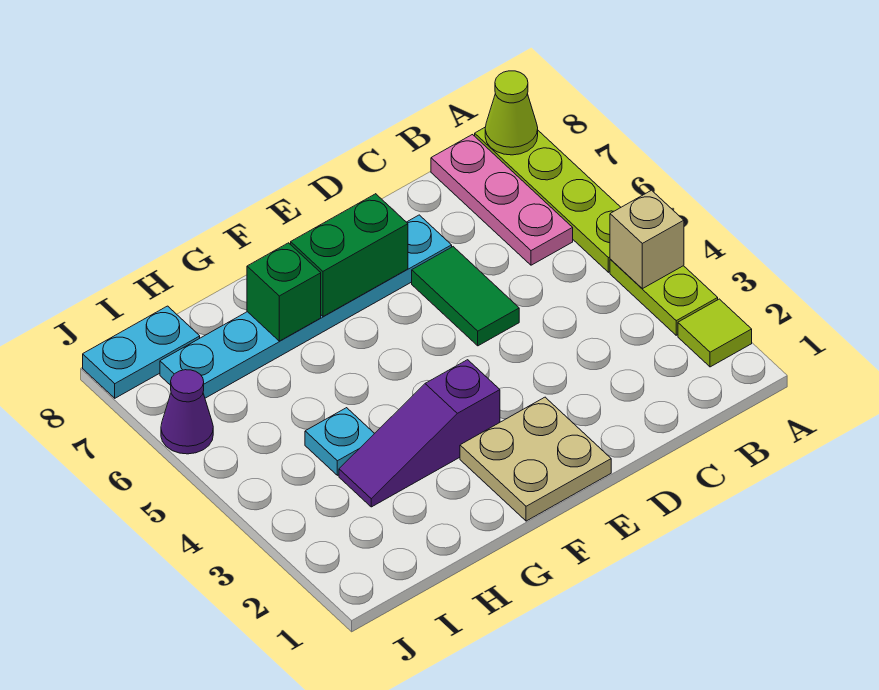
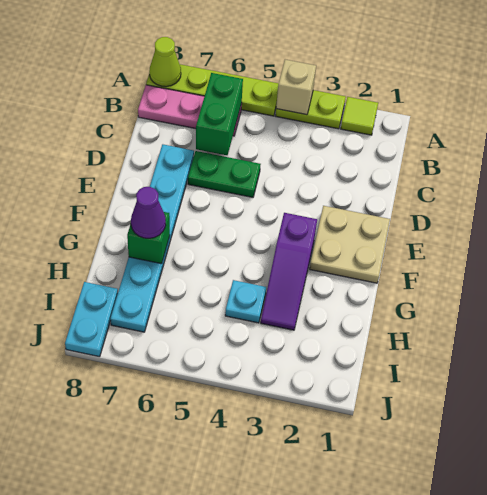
green tile D5:D6 level 1 -> green plate D5:D6 level 1
green brick E7:F7 level 2 -> green brick B6:C6 level 2
purple cone J6 level 1 -> purple cone G7 level 3

